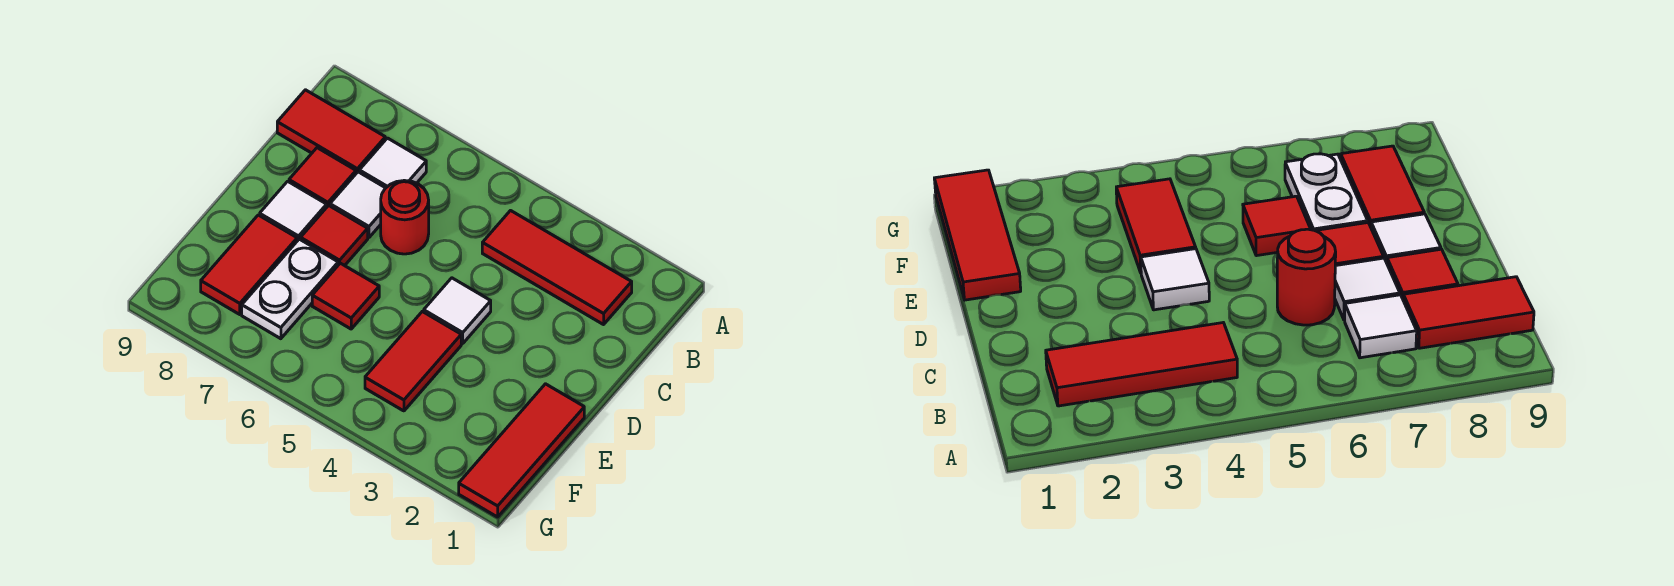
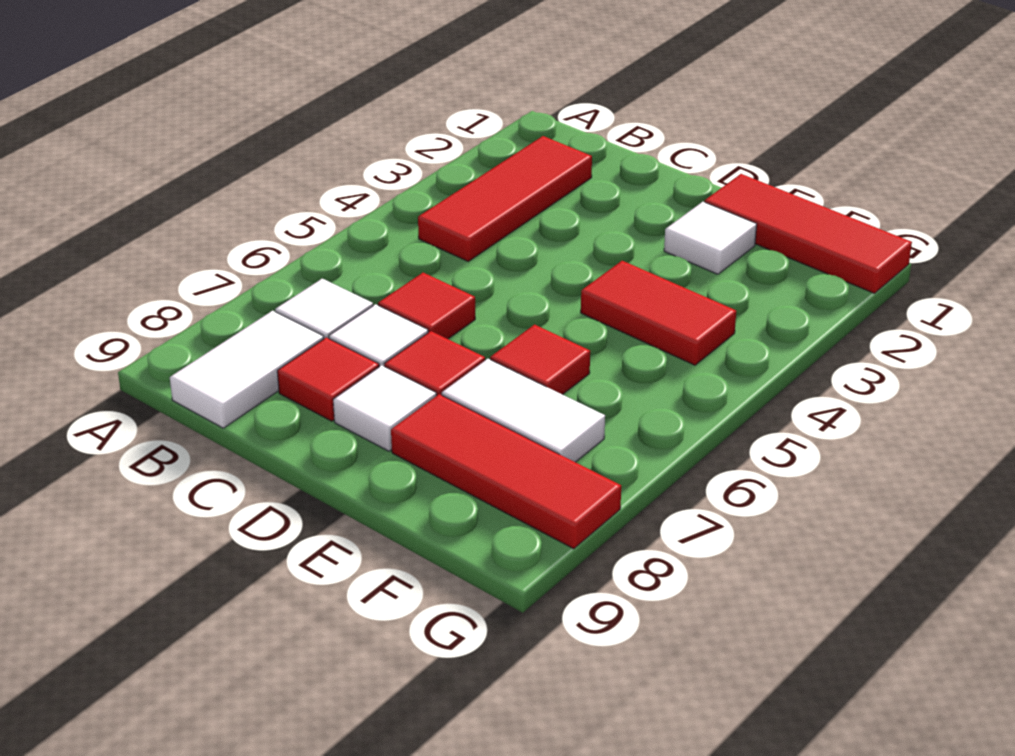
red tile B8:B9 level 1 -> white tile B8:B9 level 1
red round brick C6 level 1 -> red tile C6 level 1
white tile D4 level 1 -> white tile E2 level 1
white plate E7:F7 level 1 -> white tile E7:F7 level 1
red tile E8:F8 level 1 -> red tile E8:G8 level 1

